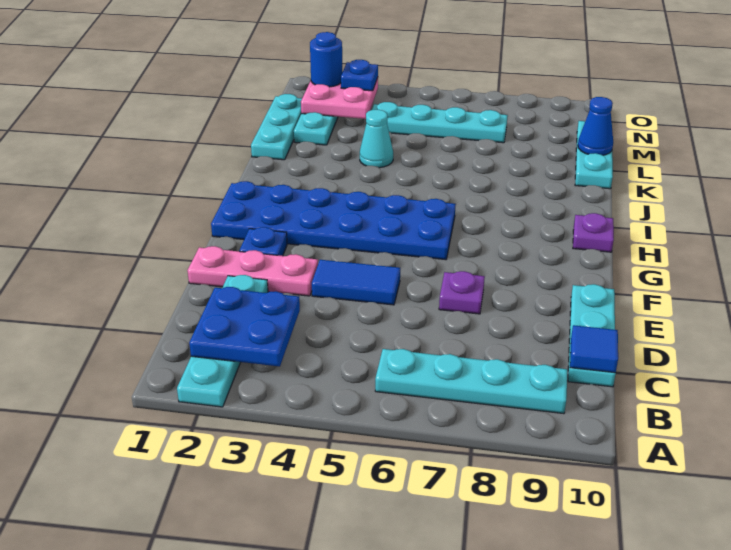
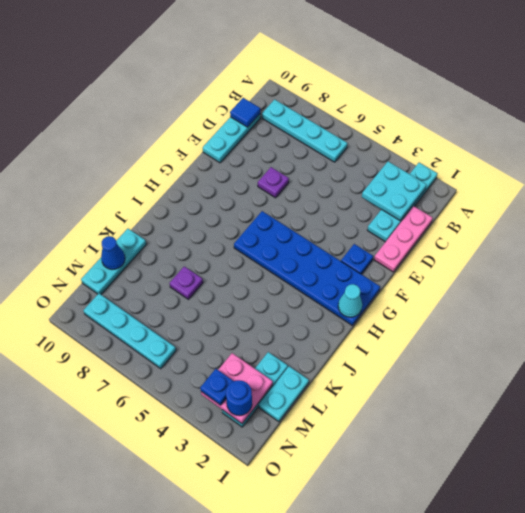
blue plate B2:C3 level 2 -> cyan plate B2:C3 level 2
pink plate E1:E3 level 1 -> pink plate C1:E1 level 1
blue tile E4:E5 level 1 -> none
purple plate H10 level 1 -> purple plate K7 level 1
cyan plate K1:M1 level 1 -> cyan plate L1:M1 level 1
cyan cone K4 level 1 -> cyan cone H1 level 2
cyan plate M4:M7 level 1 -> cyan plate N6:N9 level 1

